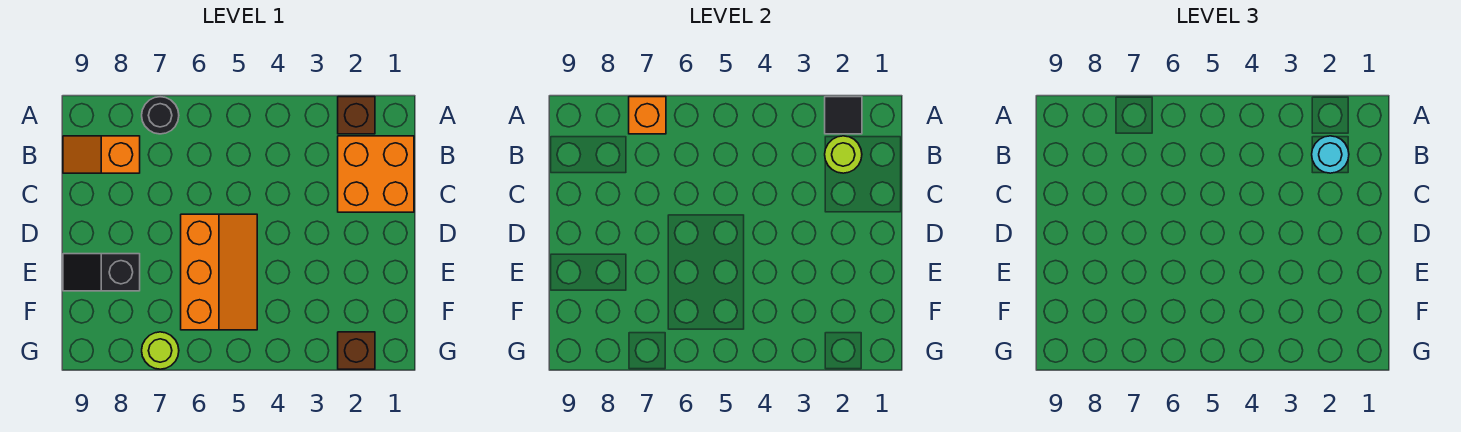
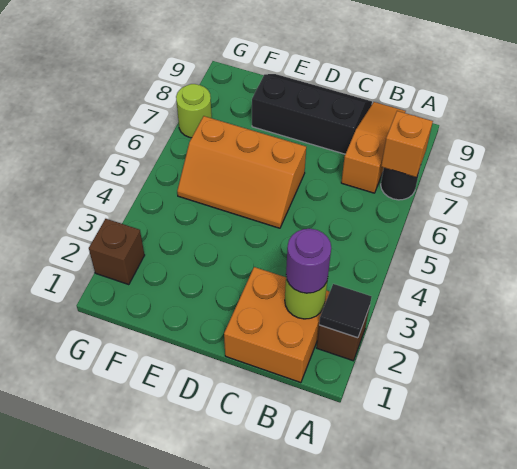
cyan round brick B2 level 3 -> purple round brick B2 level 3
orange slope B8:B9 level 1 top 8 -> orange slope B7:B9 level 1 top 7
black slope E8:E9 level 1 top 8 -> black slope C8:E9 level 1 top 8

